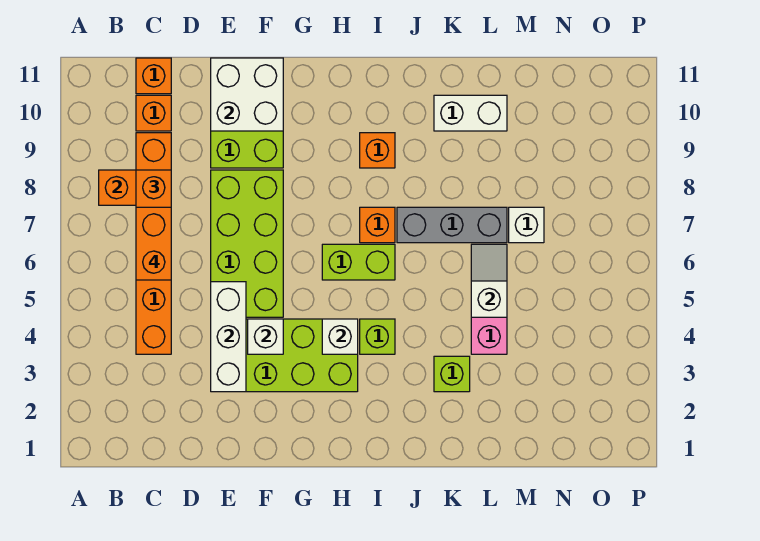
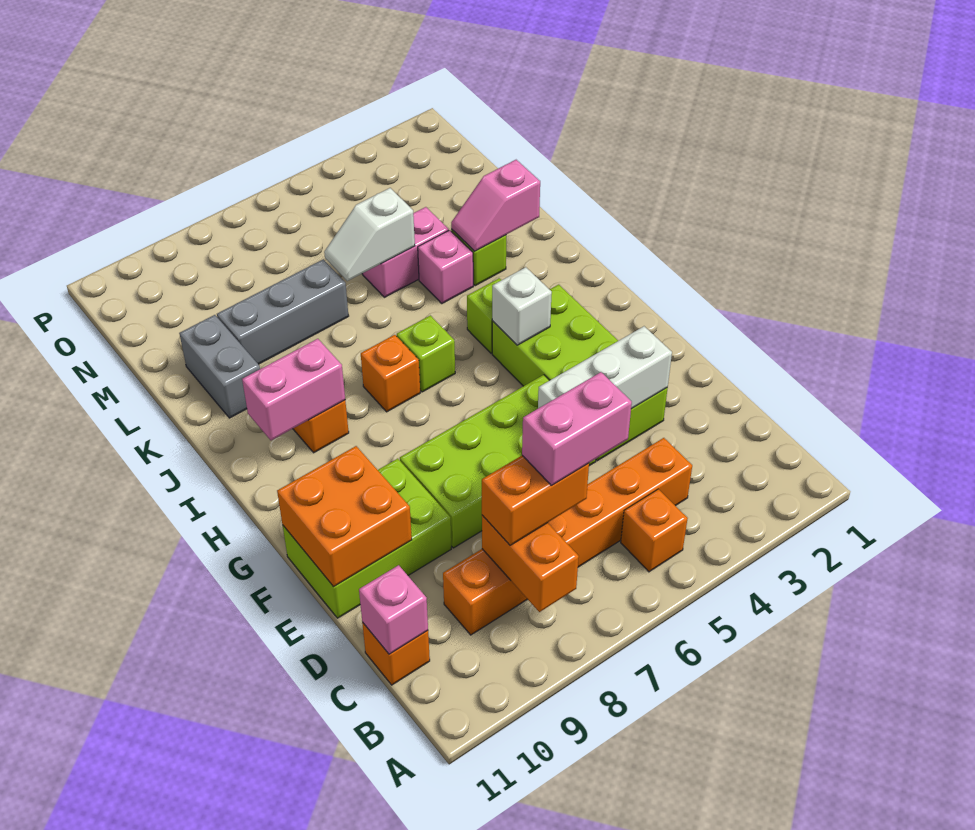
orange brick C6:C7 level 4 -> pink brick C6:C7 level 4
orange brick C10 level 1 -> orange brick B5 level 1
none -> pink brick C11 level 2
white brick E10:F11 level 2 -> orange brick E10:F11 level 2
white brick F4 level 2 -> none
lime brick H6:I6 level 1 -> lime brick I6 level 1
none -> pink brick I9:I10 level 2
grey brick J7:L7 level 1 -> grey brick L7:L9 level 1
none -> pink slope K2:K3 level 2 top 2
none -> pink brick K4 level 1
white brick K10:L10 level 1 -> grey brick K10:L10 level 1
white brick M7 level 1 -> none

